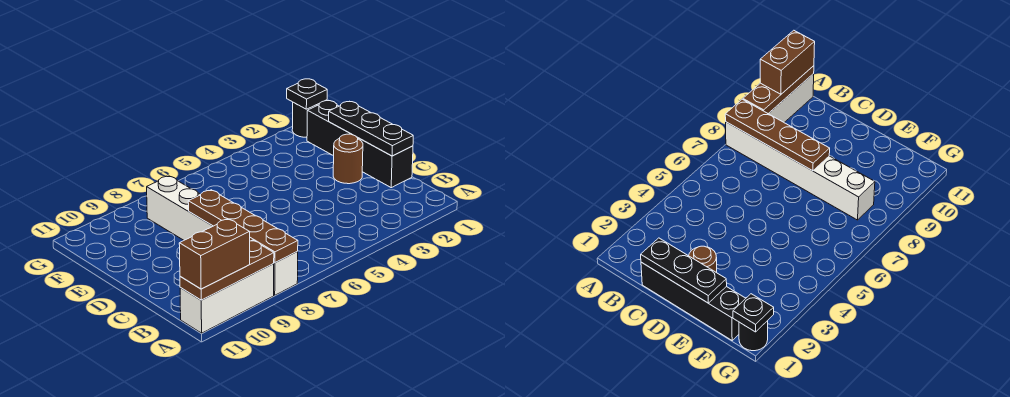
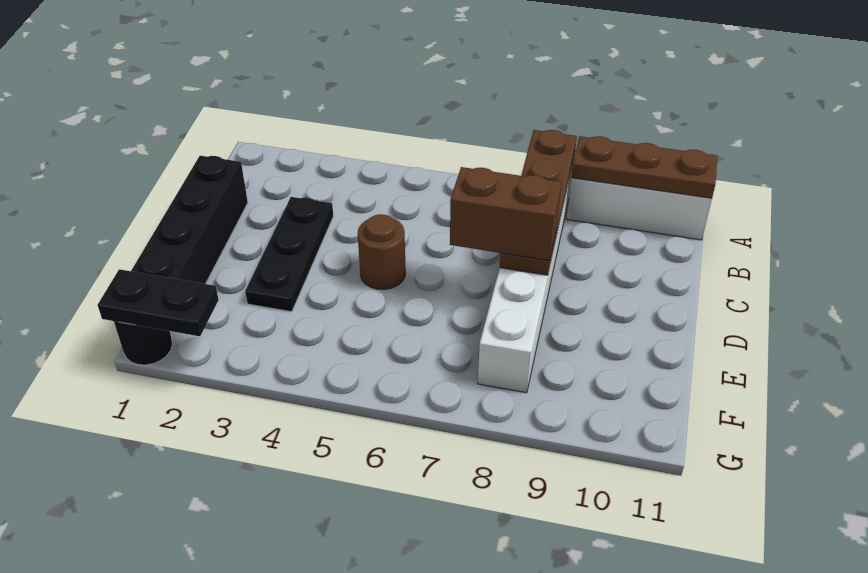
brown brick A10:A11 level 3 -> brown brick D7:D8 level 3
black plate C1:E1 level 2 -> black plate C3:E3 level 1
brown round brick D2 level 1 -> brown round brick D5 level 1
black plate G1 level 2 -> black plate G1:G2 level 2

